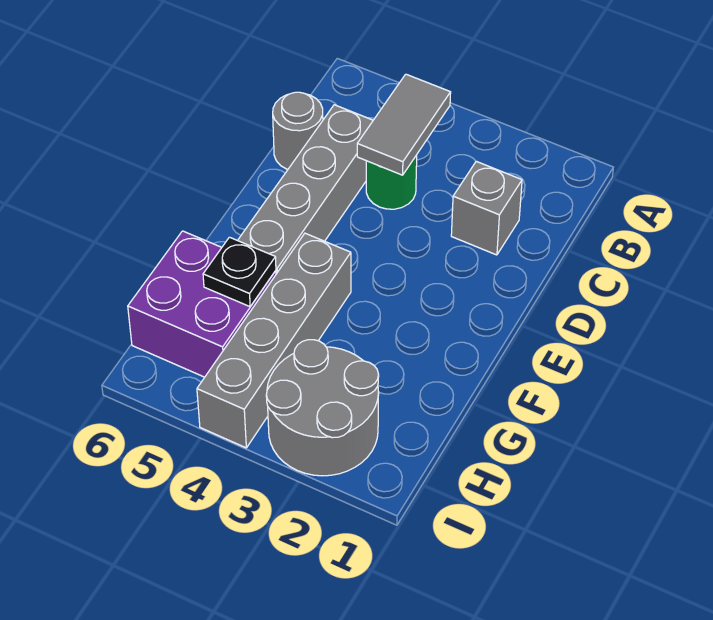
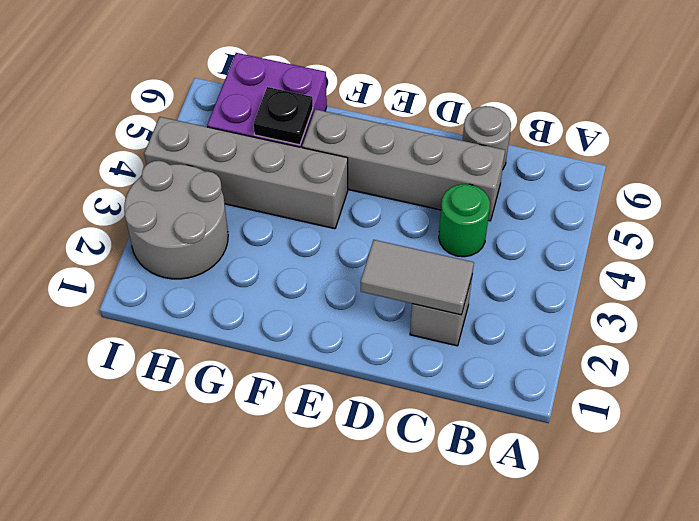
grey tile B4:C4 level 2 -> grey tile C2:D2 level 2

